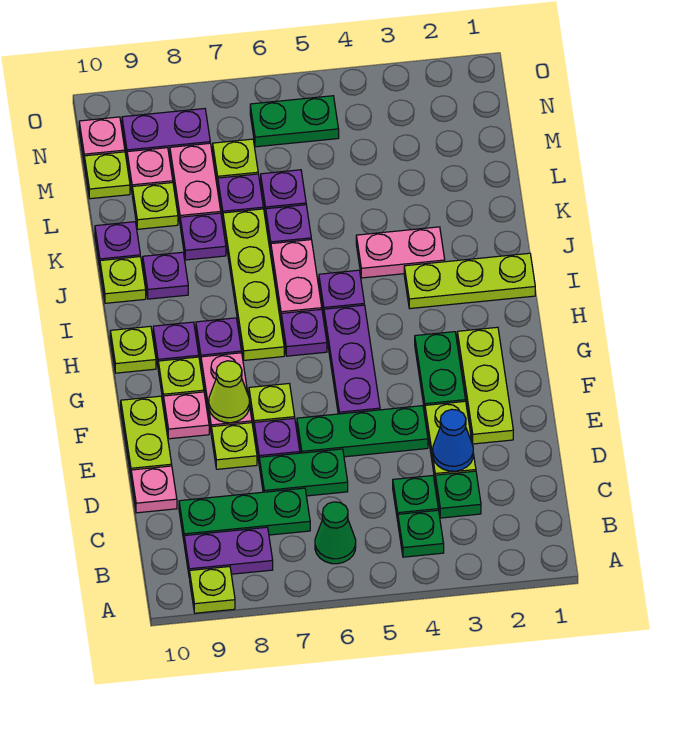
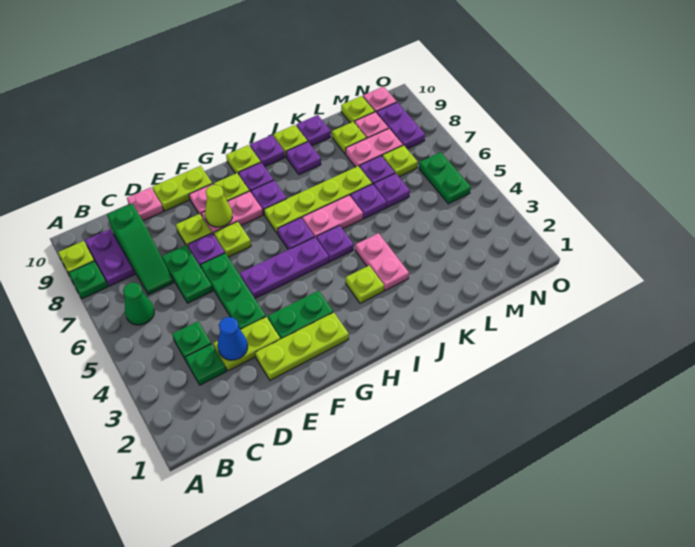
green plate B4 level 1 -> green plate A8 level 1
green plate C7:C9 level 1 -> green slope C7:C9 level 1 top 9
lime plate I1:I3 level 1 -> lime plate I3 level 1
purple plate K8 level 1 -> purple plate I10 level 1

